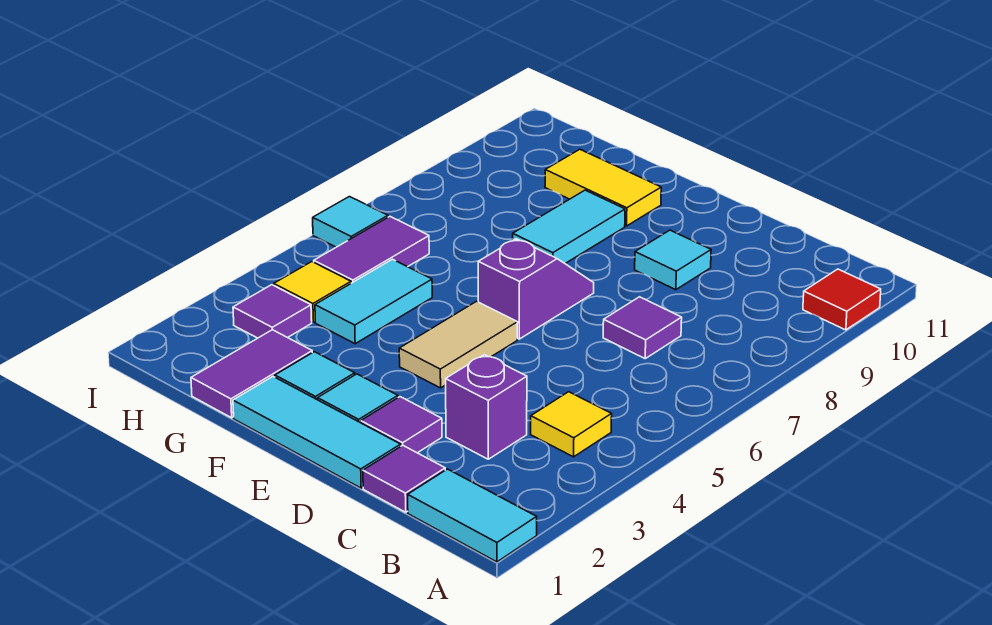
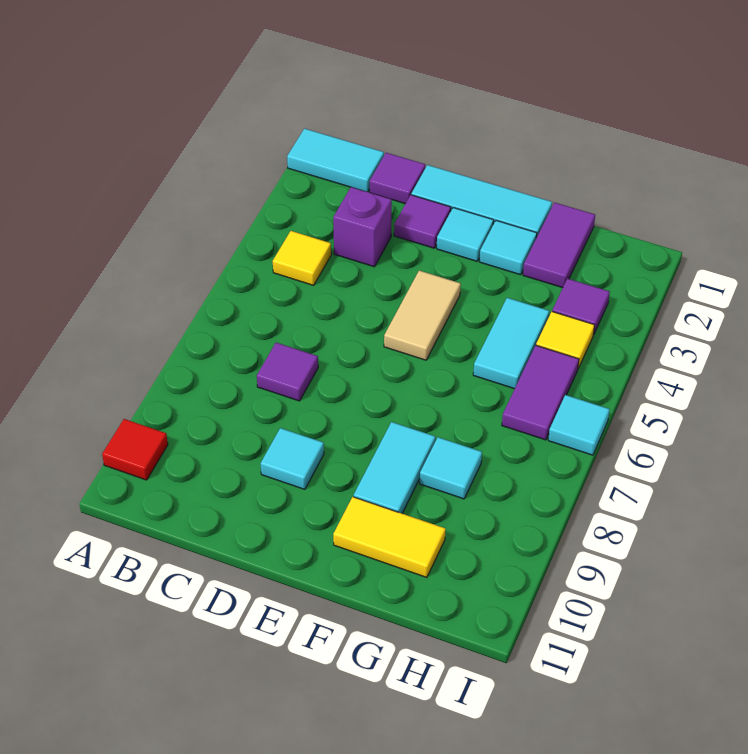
purple slope E6:E7 level 1 top 6 -> none
none -> cyan tile G8 level 1

